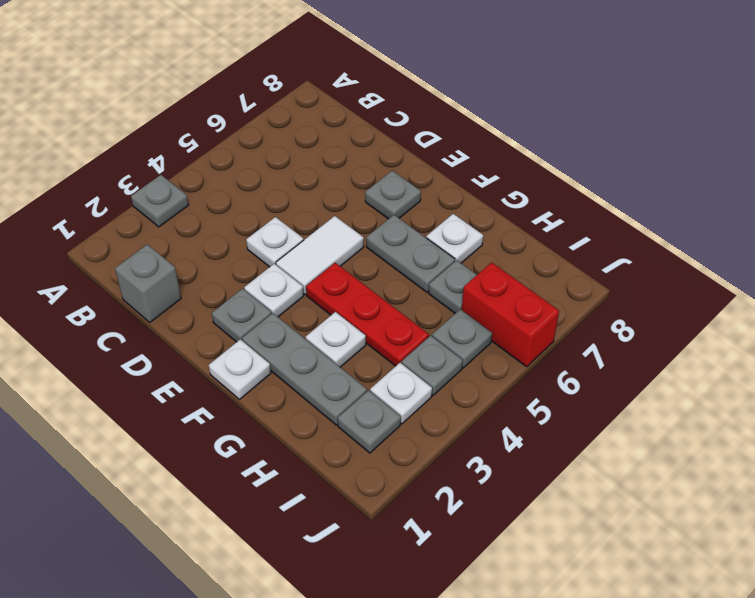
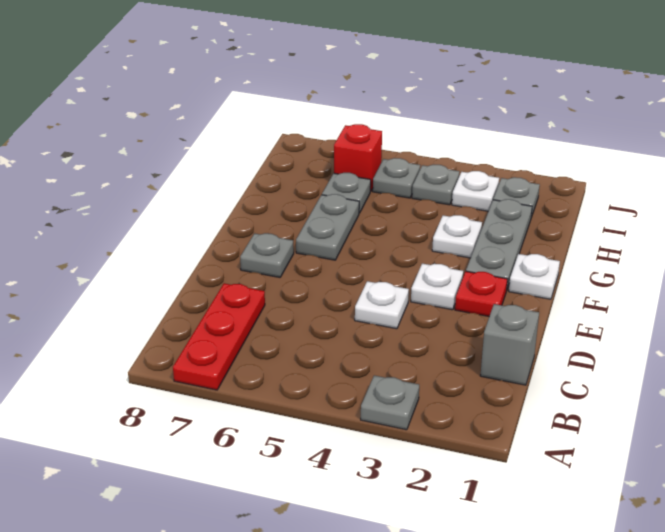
grey plate E2 level 1 -> red plate E2 level 1
white tile E4:E5 level 1 -> none
red plate F4:H4 level 1 -> red plate A7:C7 level 1
white plate G7 level 1 -> none
red brick I6:J6 level 1 -> red brick I6 level 1

